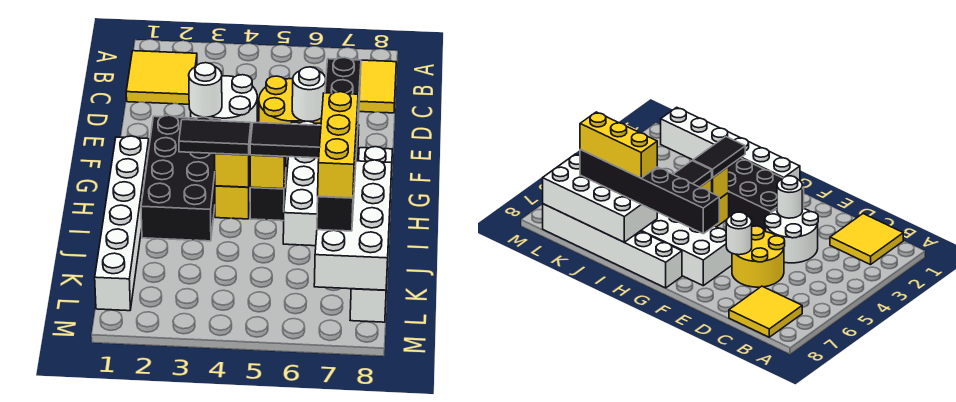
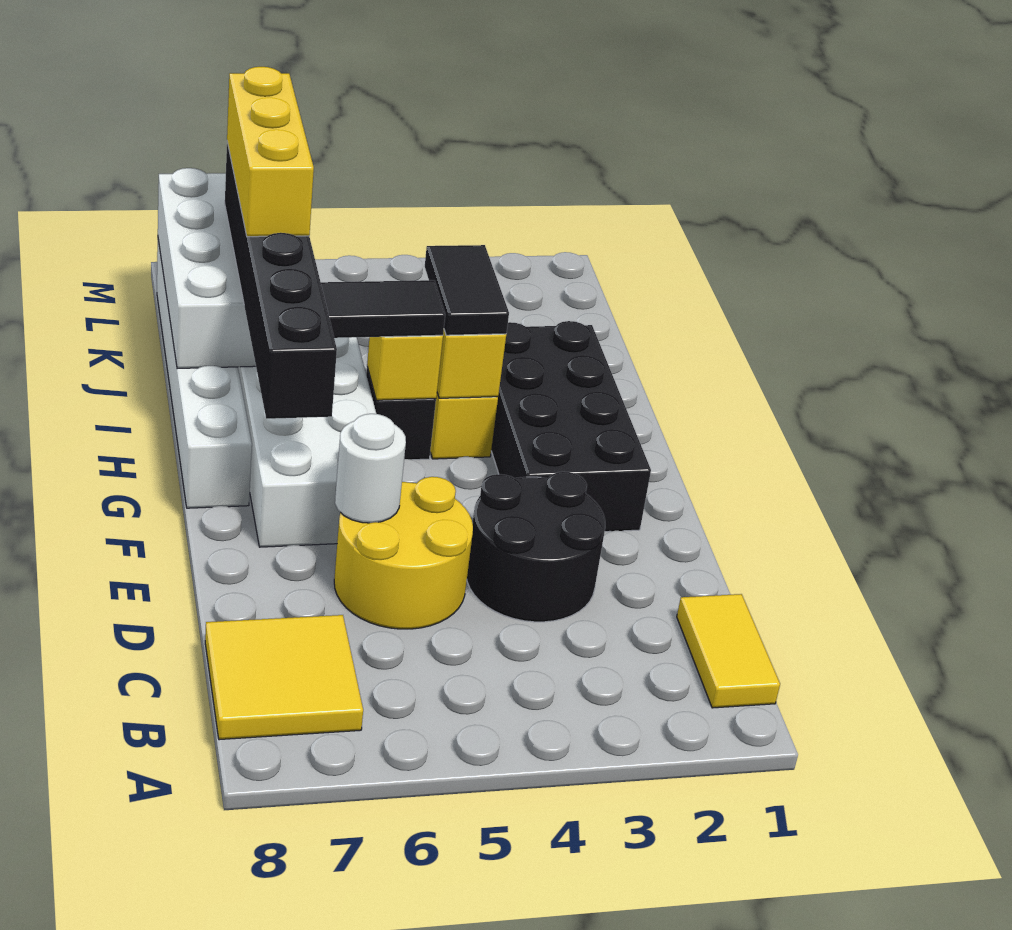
yellow tile B1:C2 level 1 -> yellow tile B1:C1 level 1
white round brick D3:E4 level 1 -> black round brick D3:E4 level 1
white round brick E3 level 2 -> none
white brick G1:L1 level 1 -> none
black tile H3:H4 level 3 -> black tile H4:I4 level 3

